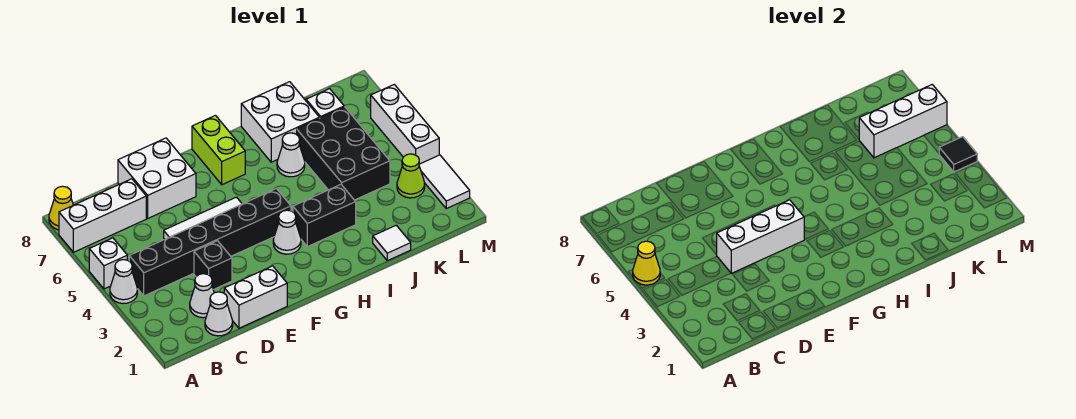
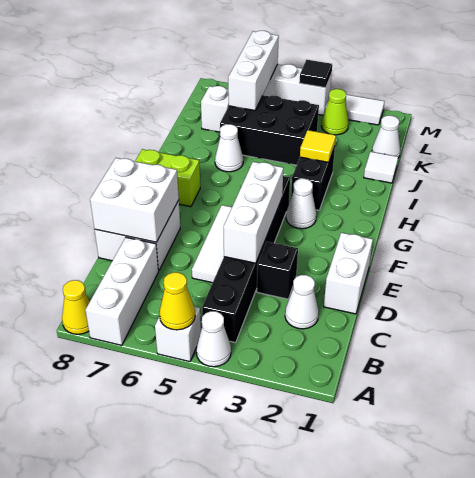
white cone C1 level 1 -> white cone K1 level 1
none -> yellow tile I3 level 2
white brick I7:J8 level 1 -> white brick D7:E8 level 2

